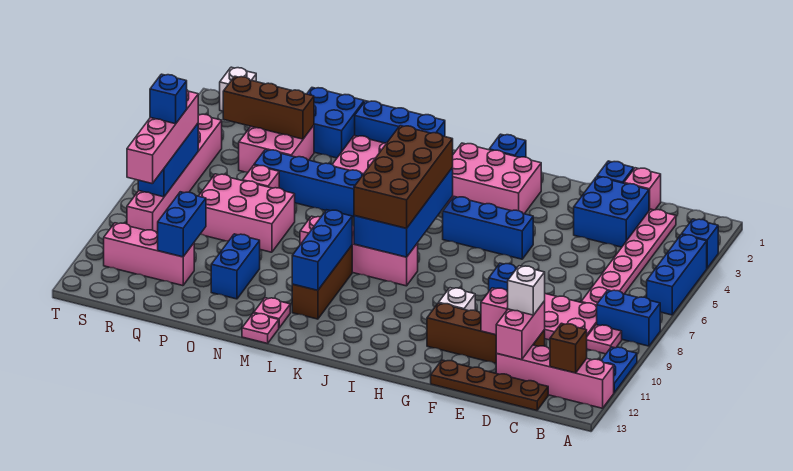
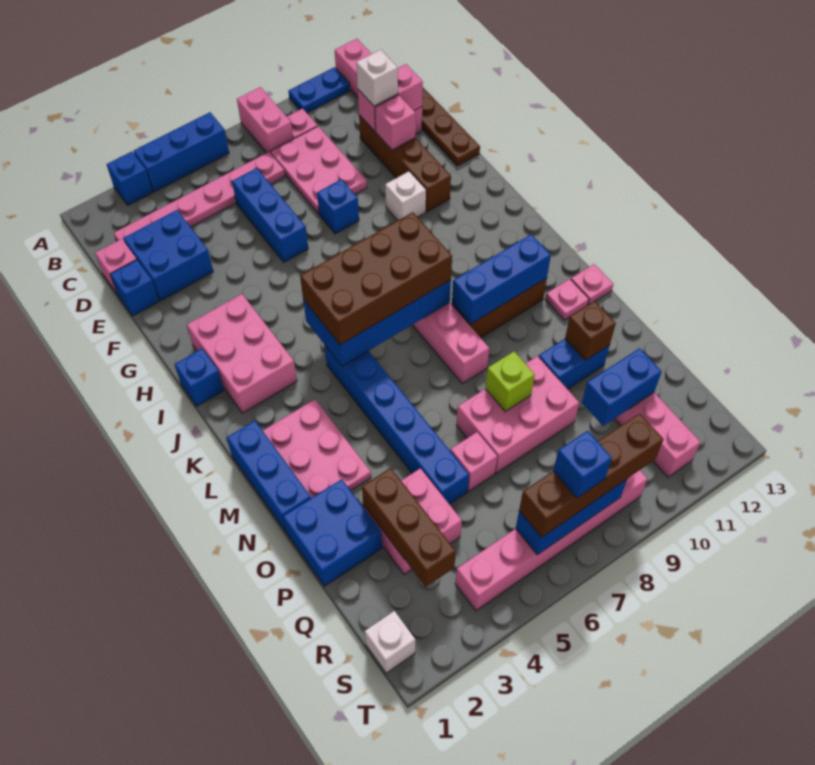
blue brick A8:B8 level 1 -> pink brick A8:B8 level 1
brown brick B12 level 2 -> brown brick O11 level 2
blue brick G5:I5 level 1 -> blue brick D6:F6 level 1
pink brick O7:Q8 level 1 -> pink brick O7:P9 level 1
none -> lime brick O8 level 2
pink brick S6:S9 level 3 -> brown brick S6:S9 level 3

